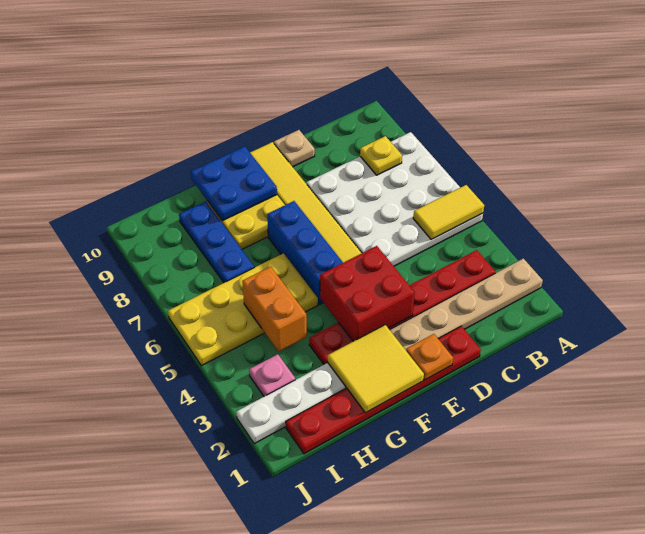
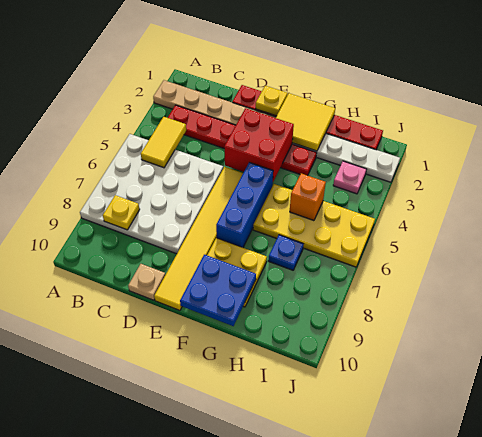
yellow tile A5:B5 level 2 -> yellow tile B4:B5 level 2
orange plate E1 level 2 -> yellow plate E1 level 2
orange brick H4:H5 level 2 -> orange brick H5 level 2
blue plate H7:H9 level 1 -> blue plate H7 level 1

